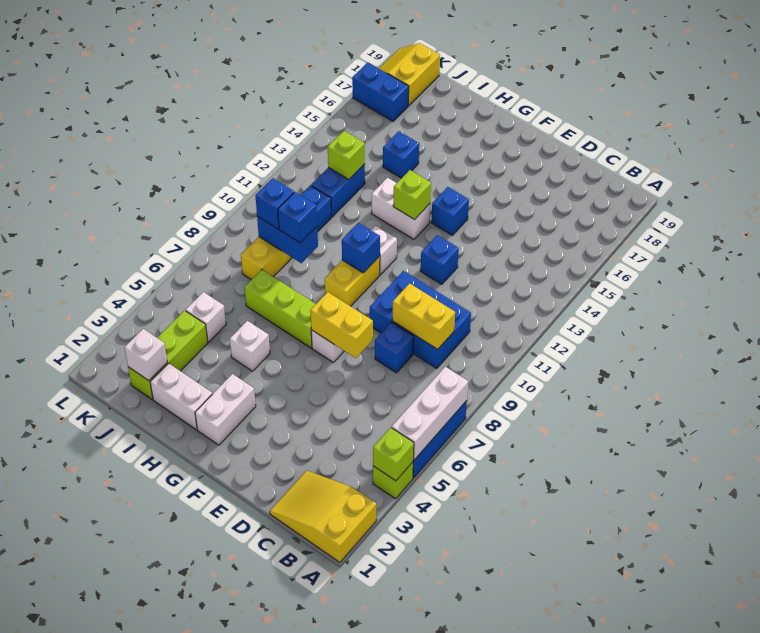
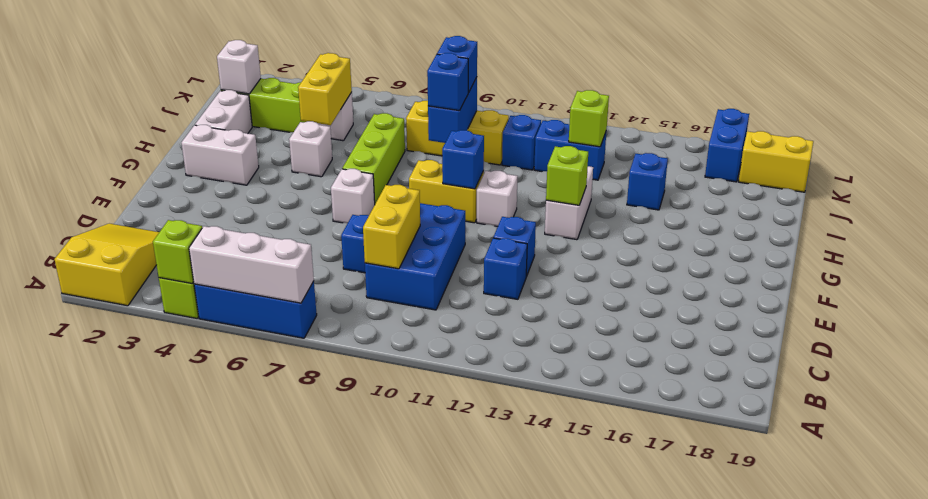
yellow brick E7:F7 level 2 -> yellow brick I5:J5 level 2
blue brick F14 level 1 -> blue brick D12 level 1

